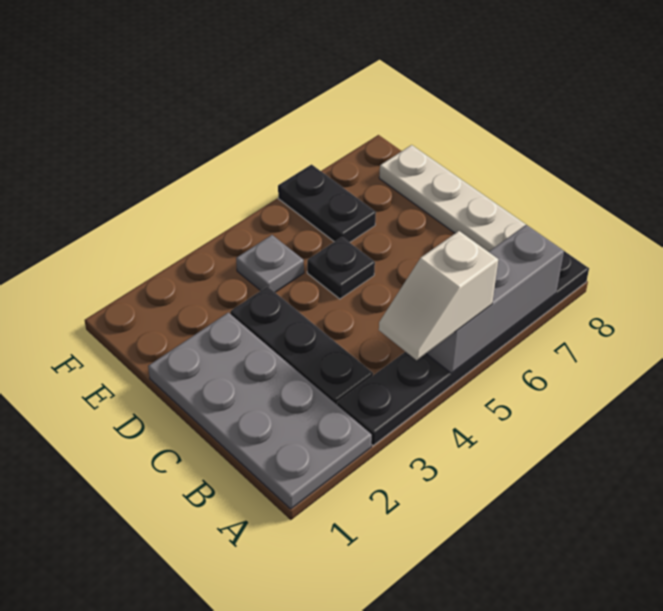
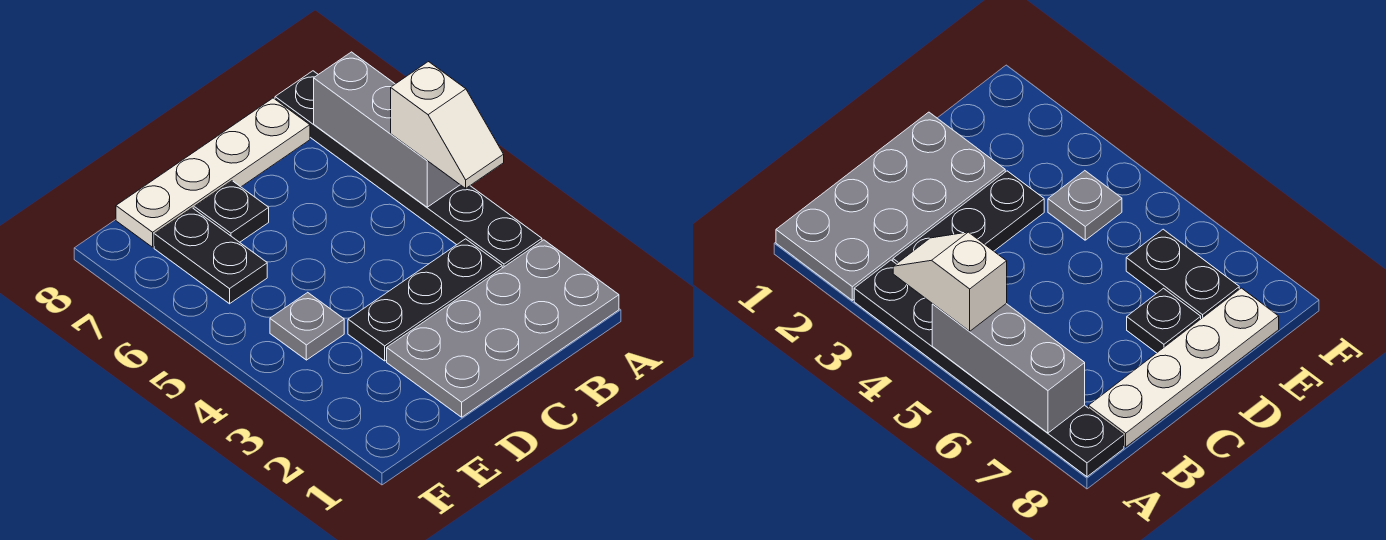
black plate D5 level 1 -> black plate D7 level 1
black plate E6:F6 level 1 -> black plate E6:E7 level 1

